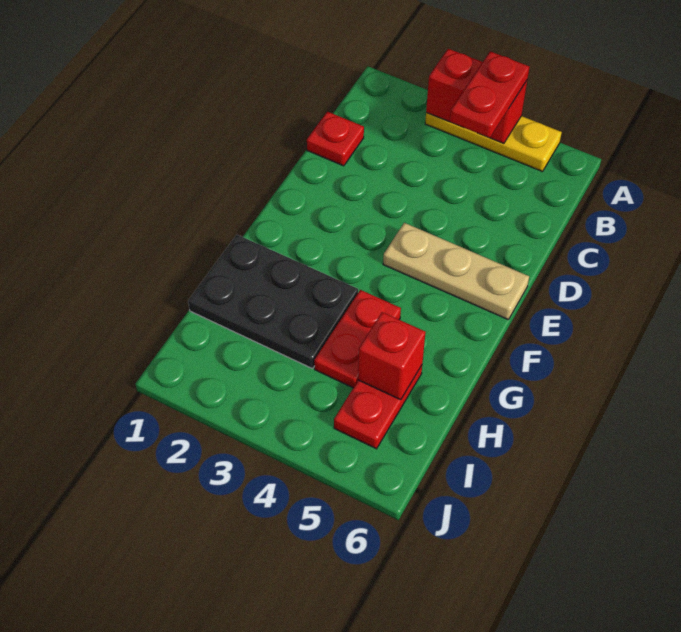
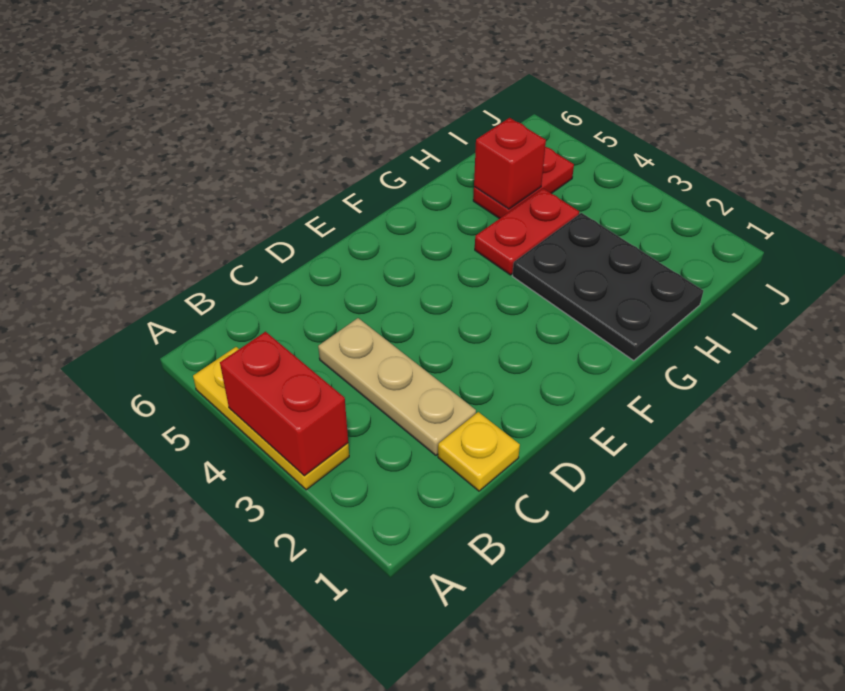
red plate A4:B4 level 3 -> none
red plate C1 level 1 -> yellow plate C1 level 1
tan plate E4:E6 level 1 -> tan plate C2:C4 level 1

